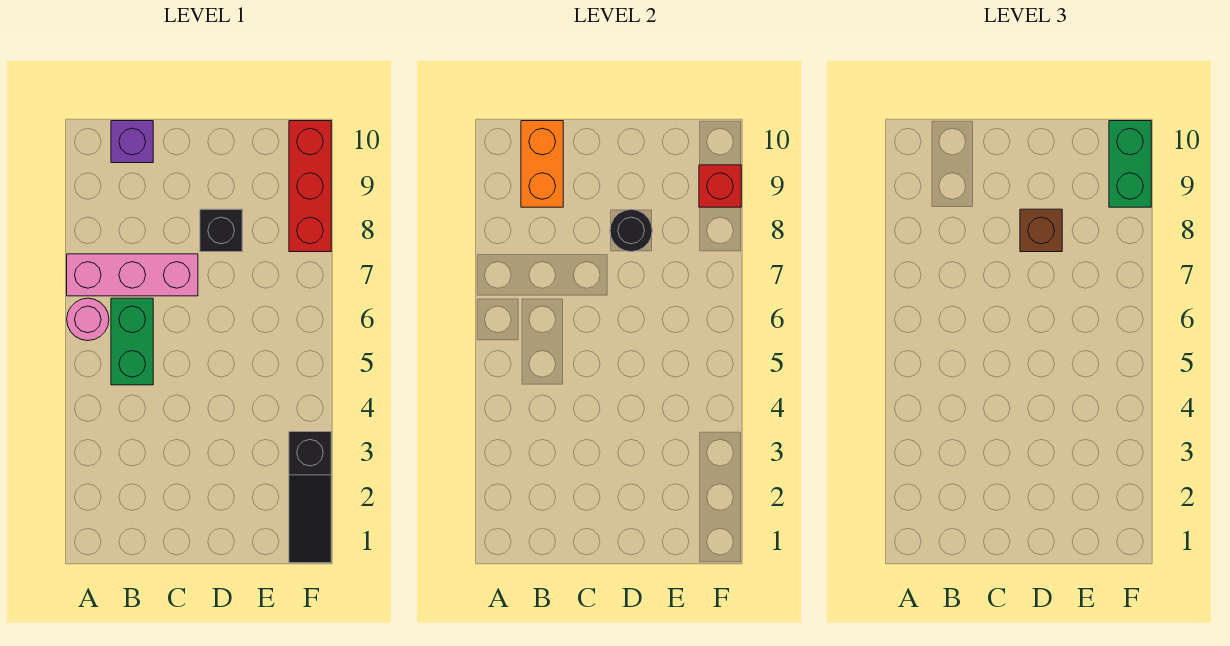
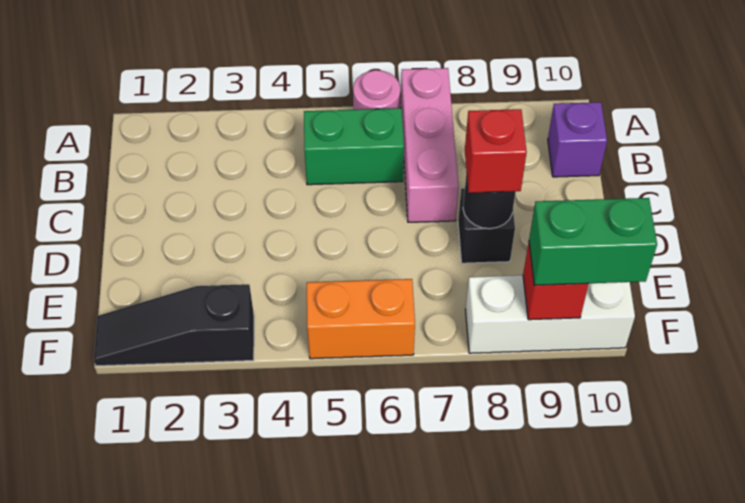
orange brick B9:B10 level 2 -> orange brick F5:F6 level 1
brown brick D8 level 3 -> red brick D8 level 3
red brick F8:F10 level 1 -> white brick F8:F10 level 1

